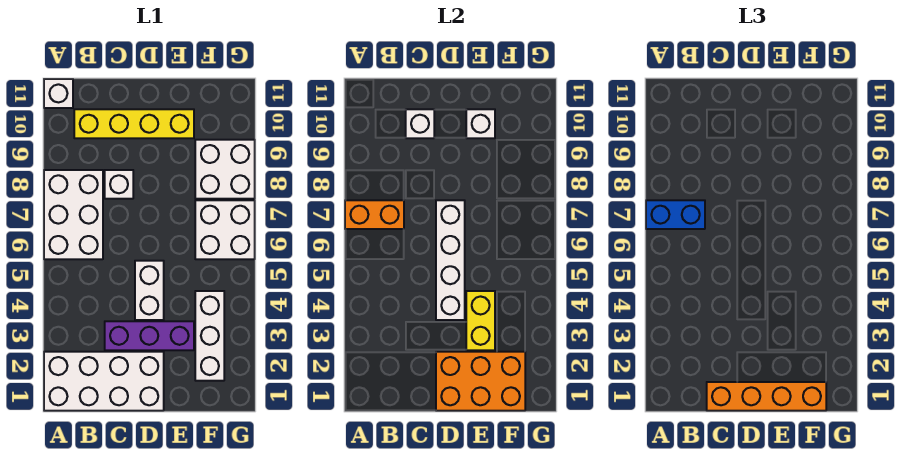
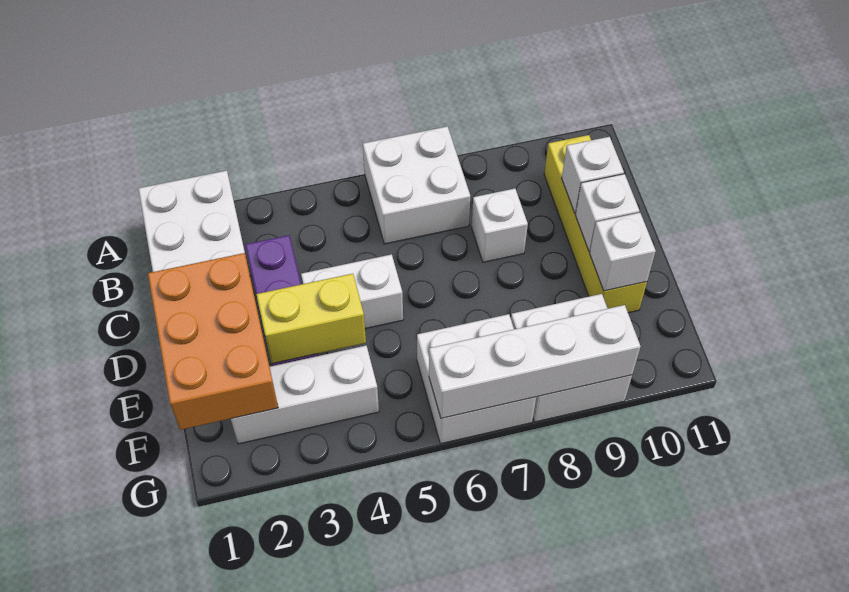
white brick A6:B8 level 1 -> white brick A6:B7 level 1
orange brick A7:B7 level 2 -> none
blue brick A7:B7 level 3 -> none
white brick A11 level 1 -> white brick D10 level 2
orange brick C1:F1 level 3 -> none
white brick D4:D7 level 2 -> white brick G6:G9 level 2

